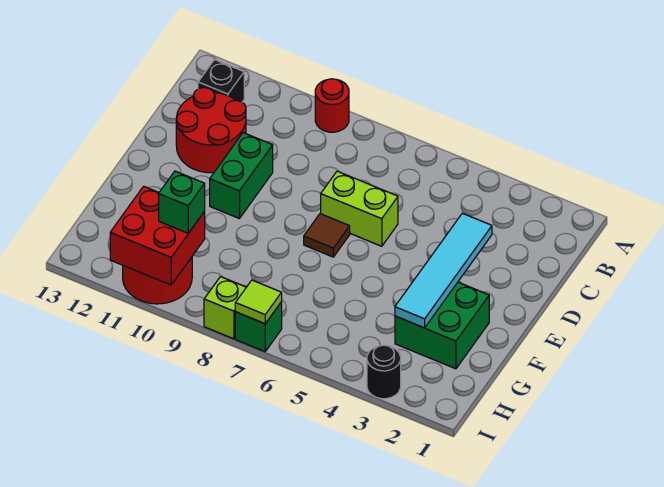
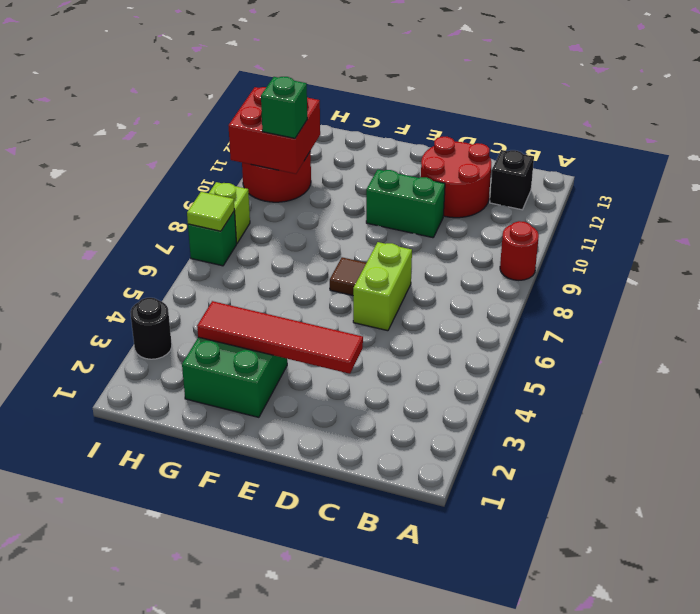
cyan tile D3:G3 level 2 -> red tile D3:G3 level 2

